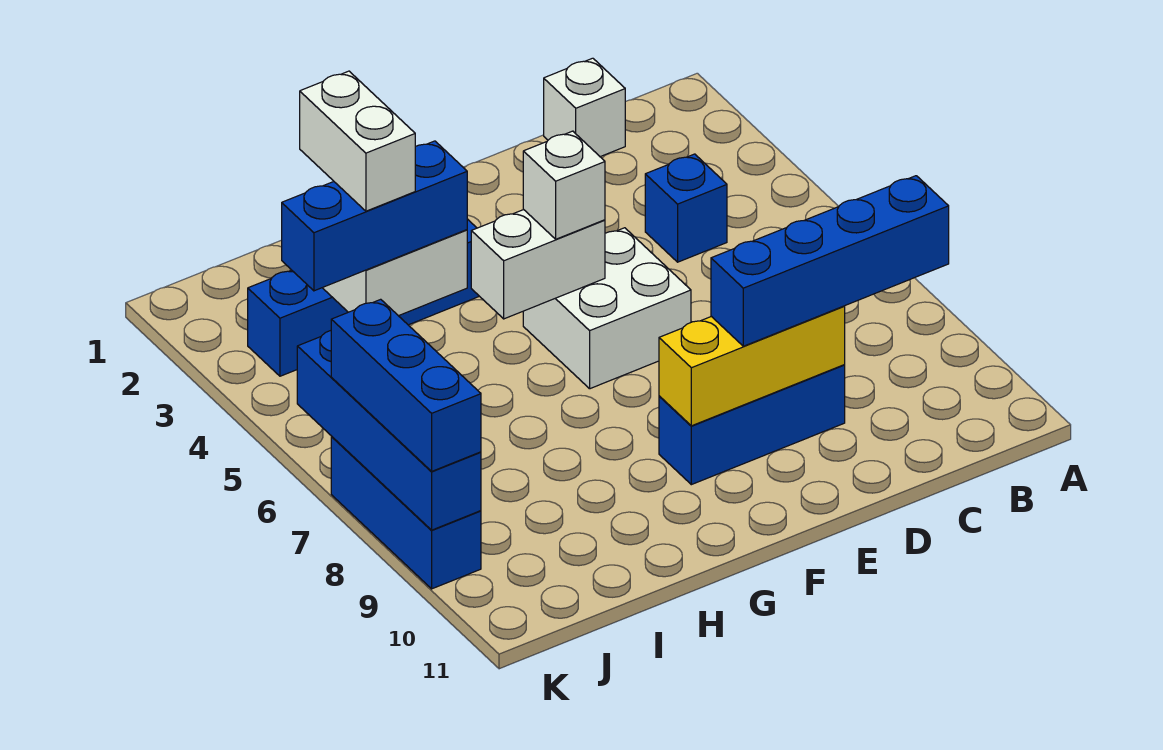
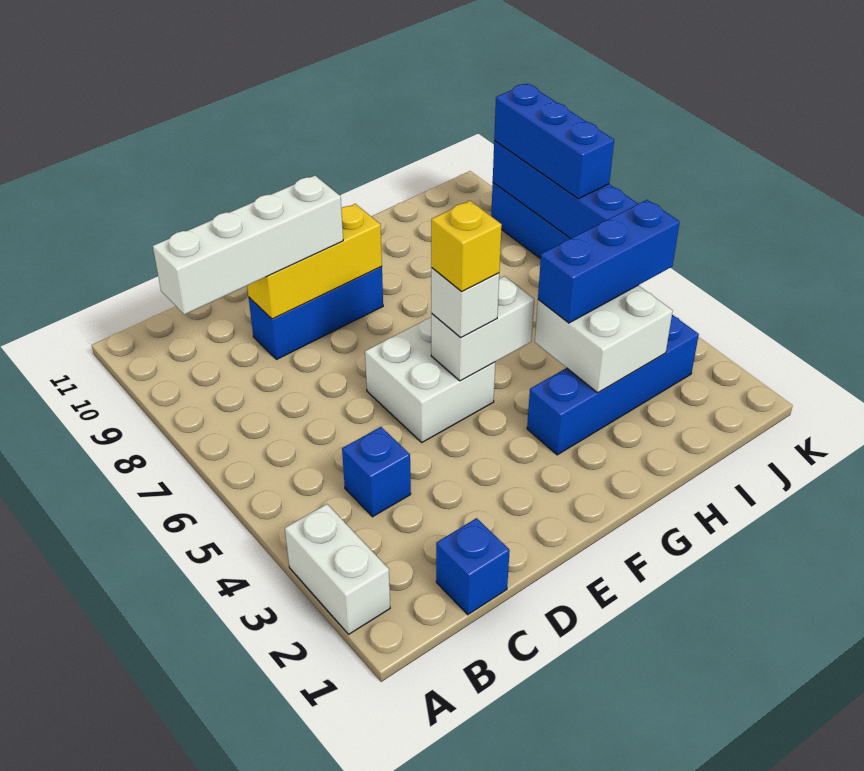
blue brick B9:E9 level 3 -> white brick B9:E9 level 3
white brick C1 level 1 -> blue brick C1 level 1
none -> yellow brick F5 level 4
white brick I3:I4 level 4 -> white brick A2:A3 level 1

